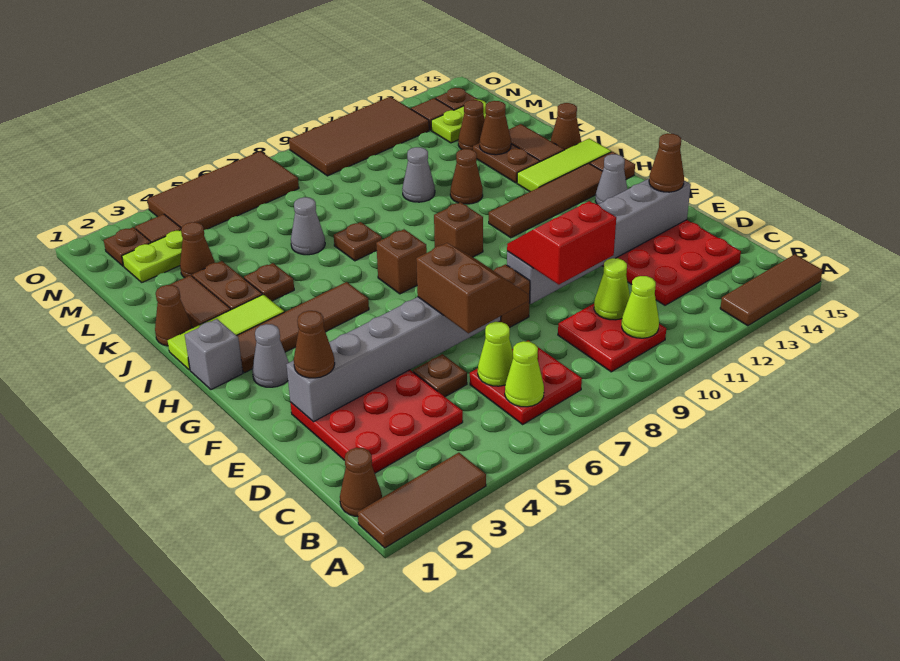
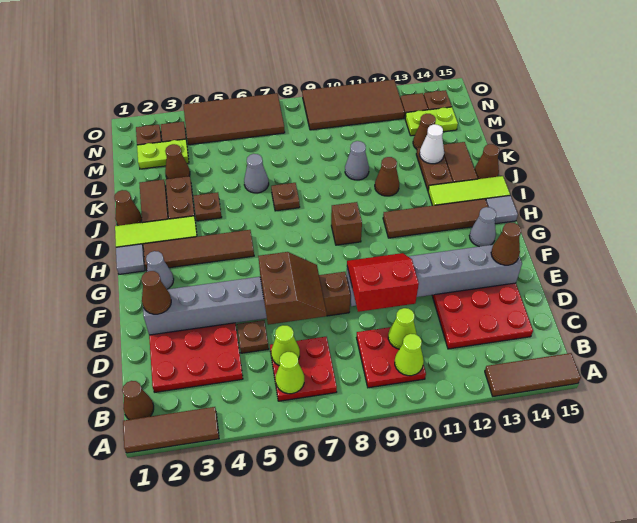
grey brick H1 level 1 -> grey tile H1 level 1
brown brick H7 level 1 -> none
brown tile H15 level 1 -> grey tile H15 level 1
brown cone K13 level 2 -> white cone K13 level 2

